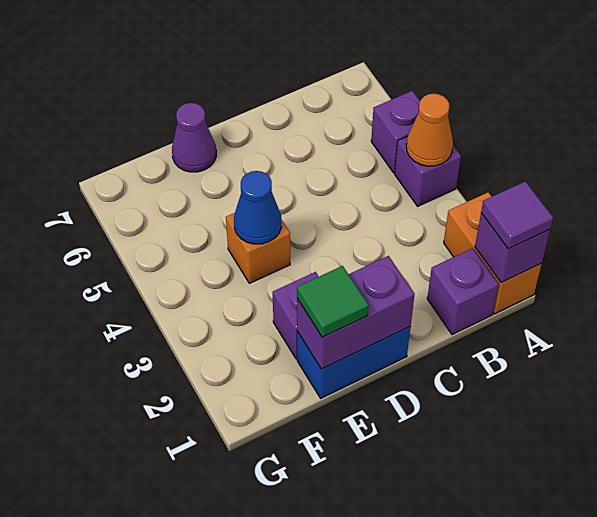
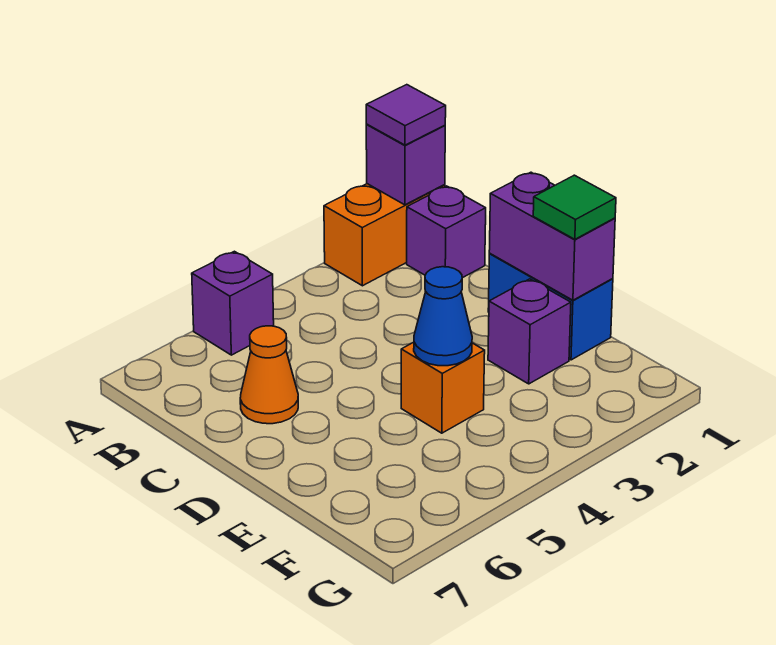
purple brick A4 level 1 -> none
orange cone A4 level 2 -> orange cone C6 level 1
purple cone E7 level 1 -> none

